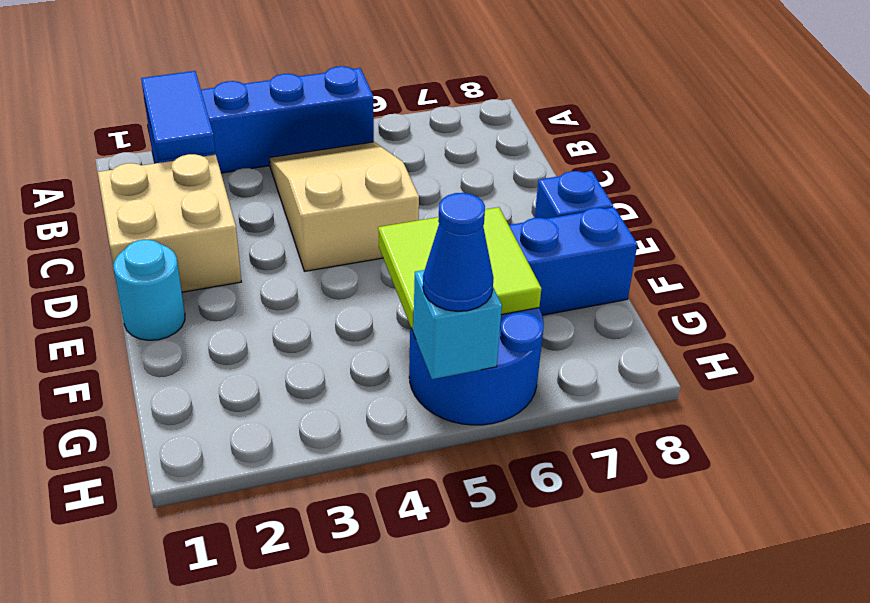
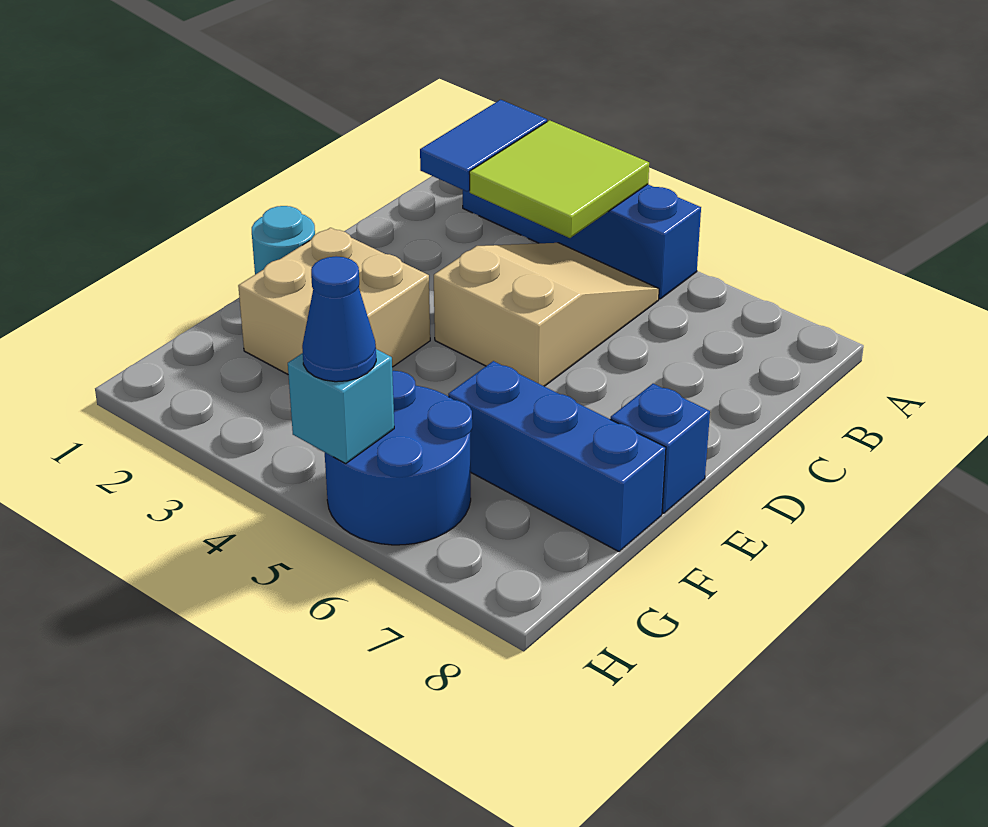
tan brick C1:D2 level 1 -> tan brick E2:F3 level 1
lime tile F5:G6 level 2 -> lime tile A3:B4 level 2

